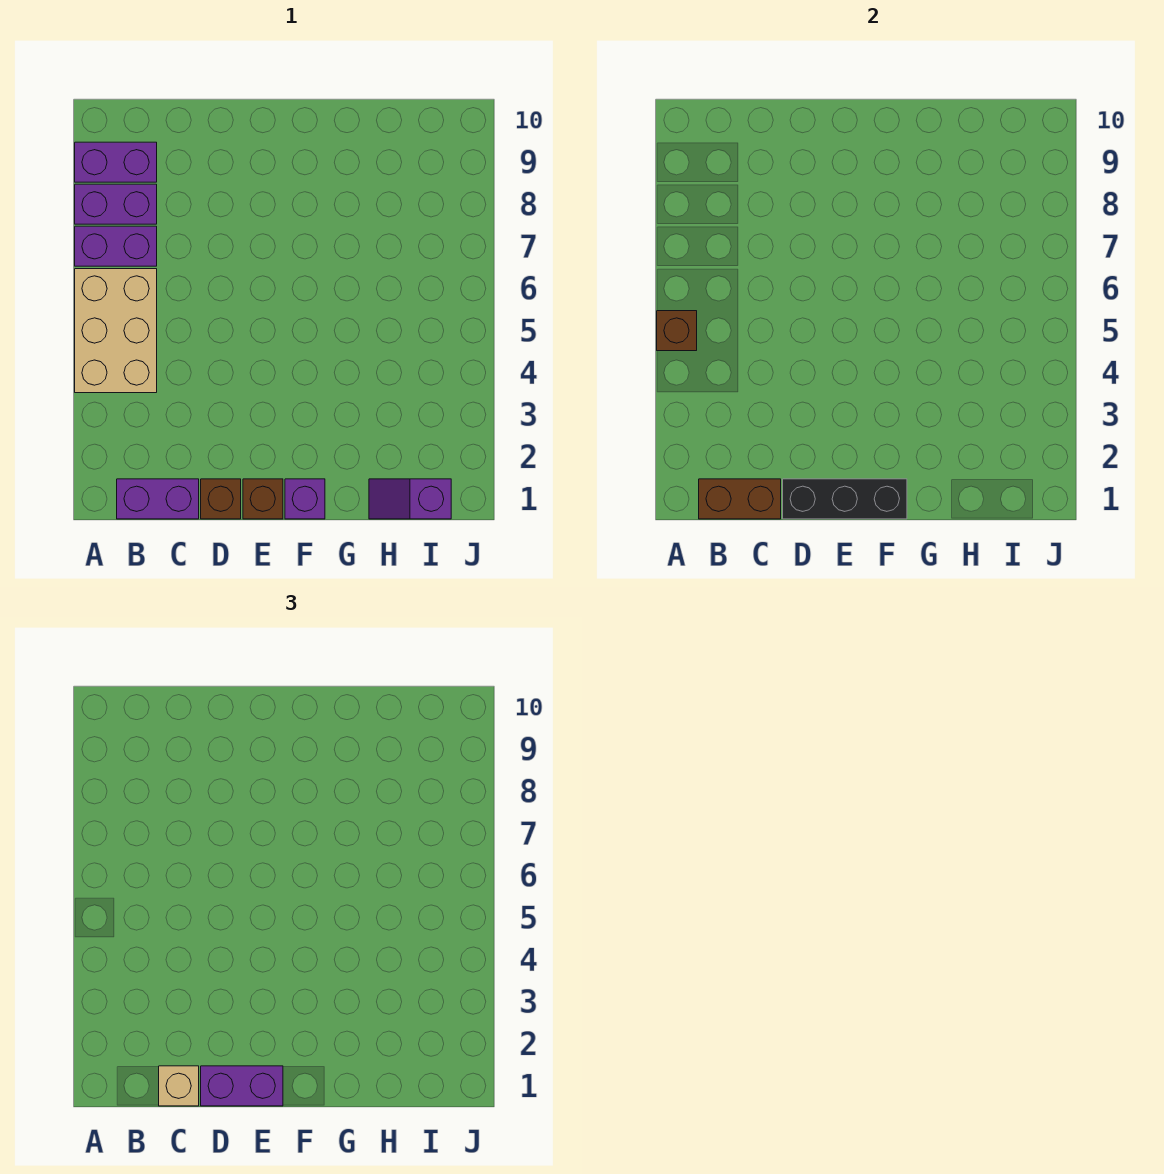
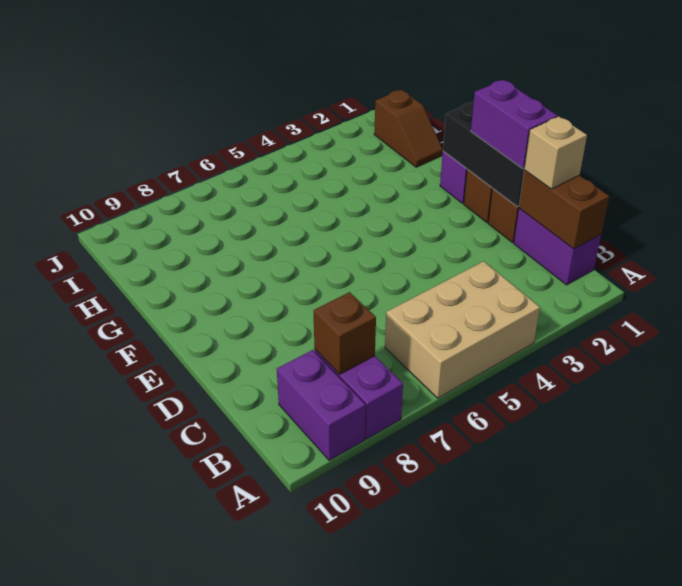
brown brick A5 level 2 -> brown brick B8 level 2
purple brick A7:B7 level 1 -> none
purple slope H1:I1 level 1 top I -> brown slope H1:I1 level 1 top I

